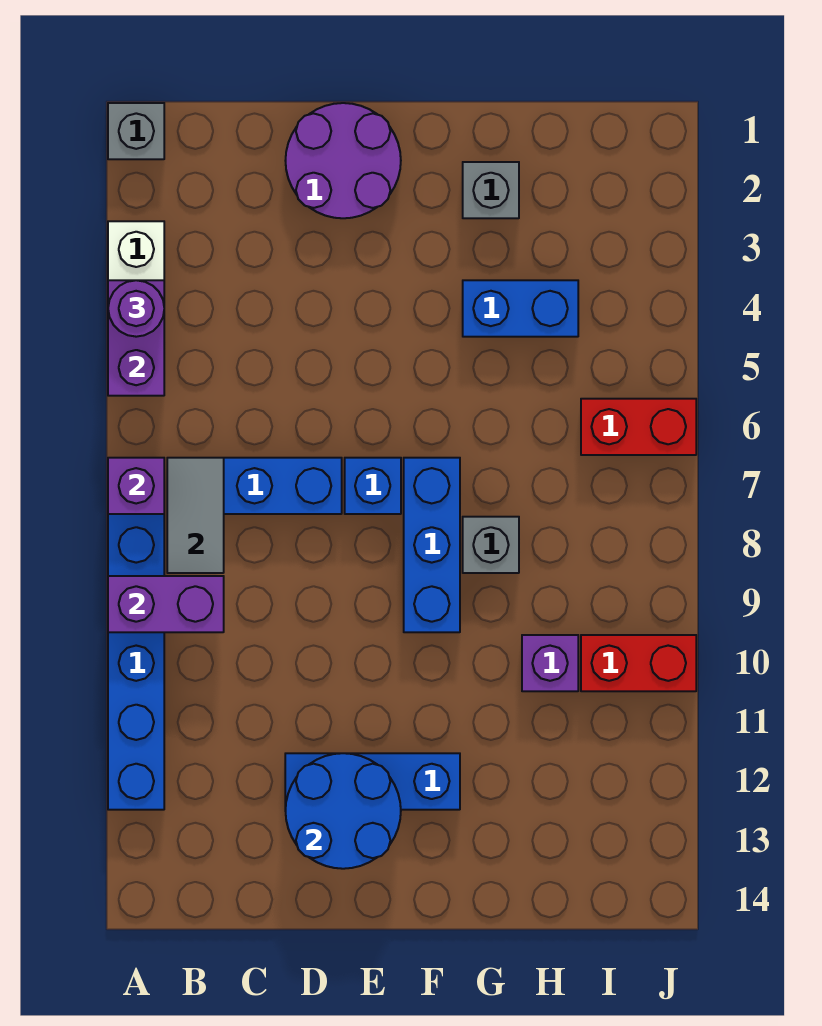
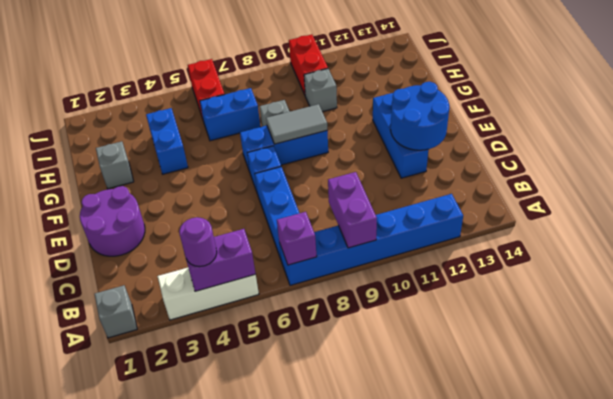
grey tile B7:B8 level 2 -> grey tile F8:F9 level 2
none -> blue brick H6:H7 level 1
purple brick H10 level 1 -> grey brick H10 level 1

